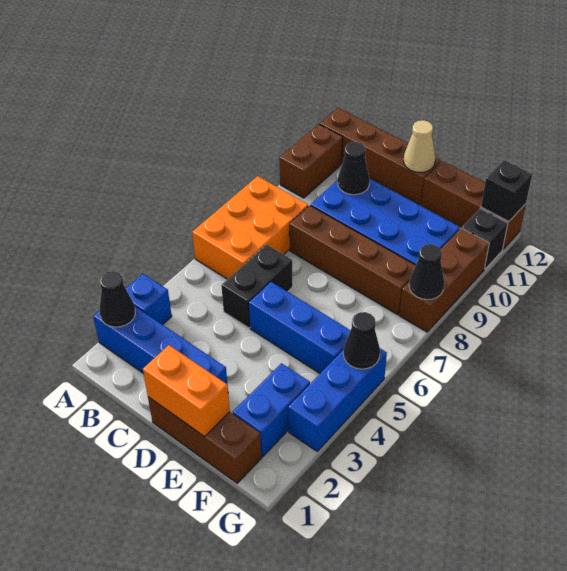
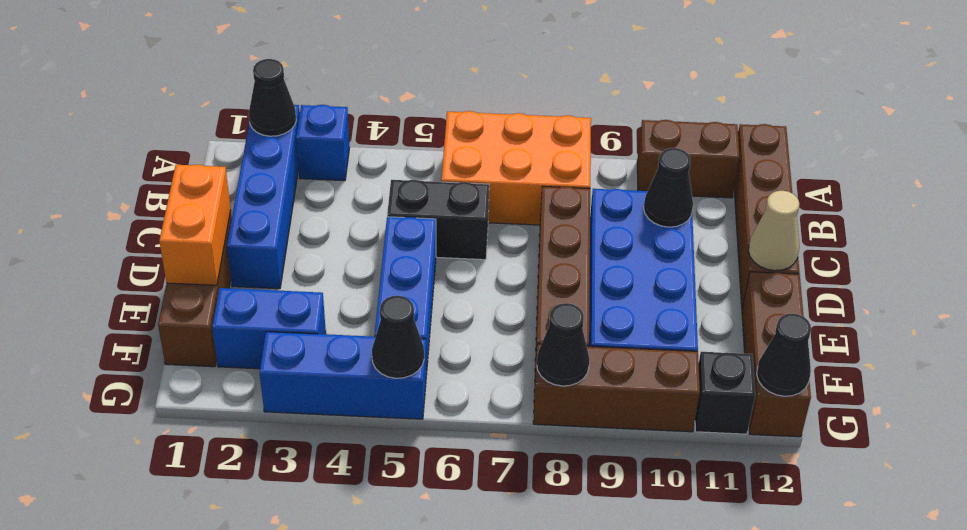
black brick G12 level 2 -> black cone G12 level 2

